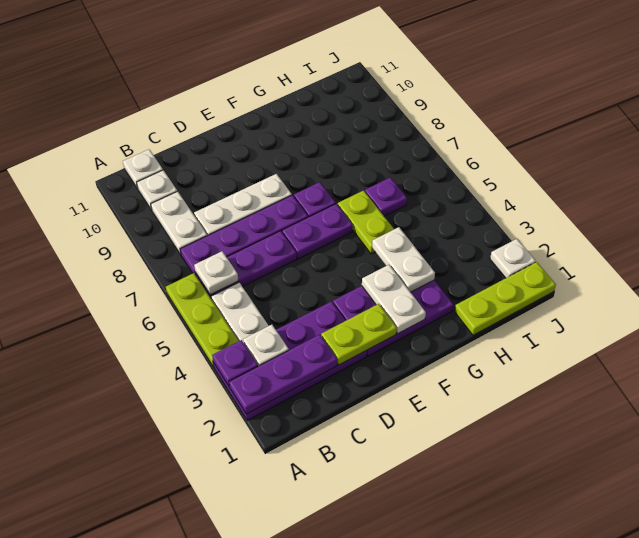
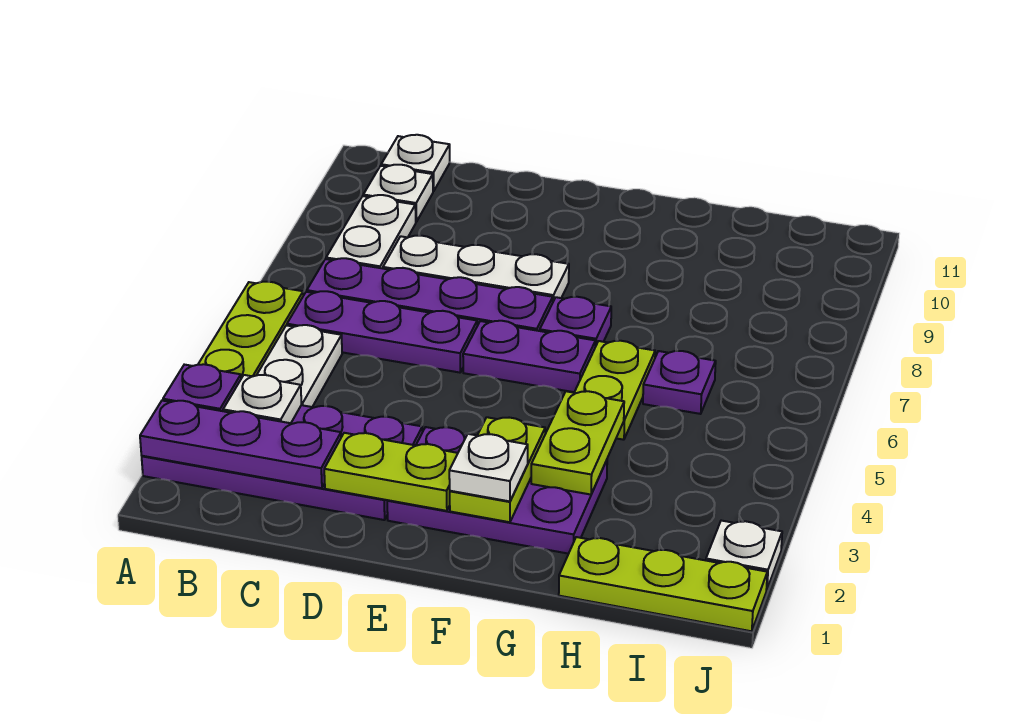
white plate B6 level 2 -> white plate F2 level 3
white plate F2:F3 level 2 -> lime plate F2:F3 level 2
white plate G3:G4 level 2 -> lime plate G3:G4 level 2

